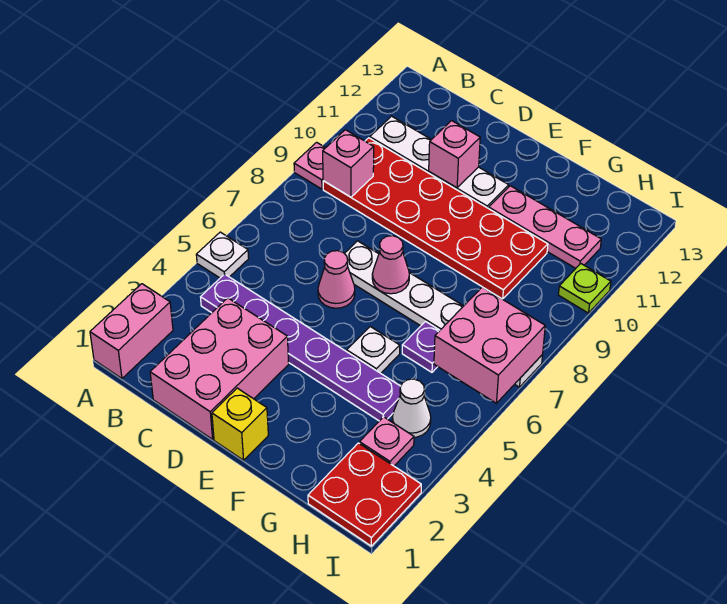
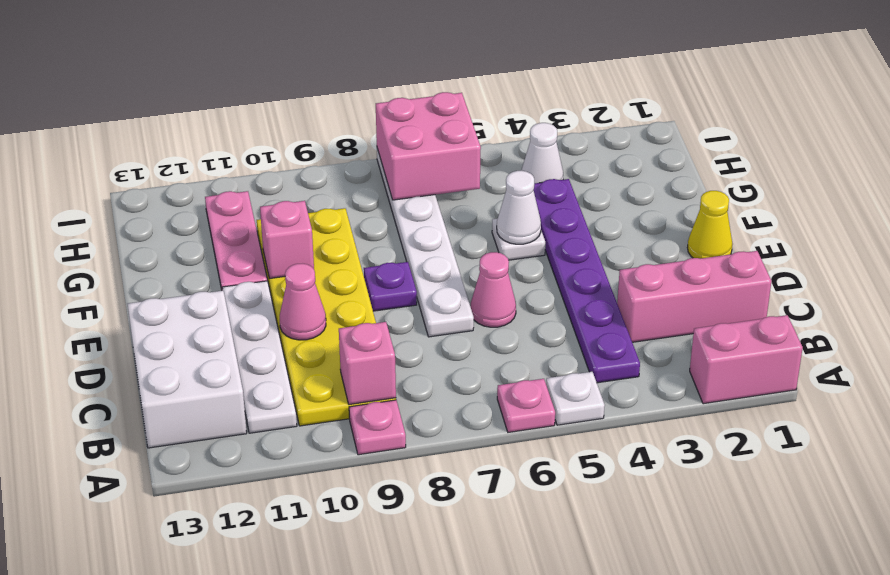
red plate B9:G10 level 1 -> yellow plate B9:G10 level 1
none -> white brick B12:D13 level 1
pink brick C1:D3 level 1 -> pink brick C1:C3 level 1
pink brick D11 level 2 -> pink brick F10 level 2
yellow brick E1 level 1 -> yellow cone E1 level 1
pink cone E7 level 2 -> pink cone D10 level 2
none -> white cone F5 level 2
purple plate G6 level 1 -> purple plate E8 level 1
red plate H1:I2 level 1 -> none
pink plate H3 level 1 -> pink plate A6 level 1
lime plate I10 level 1 -> none

